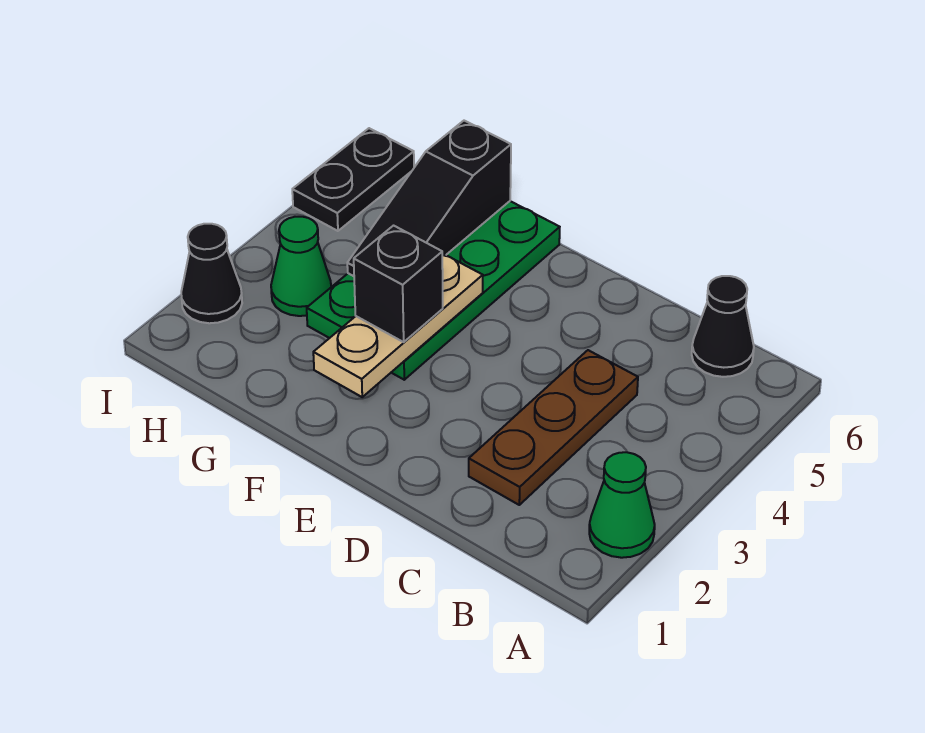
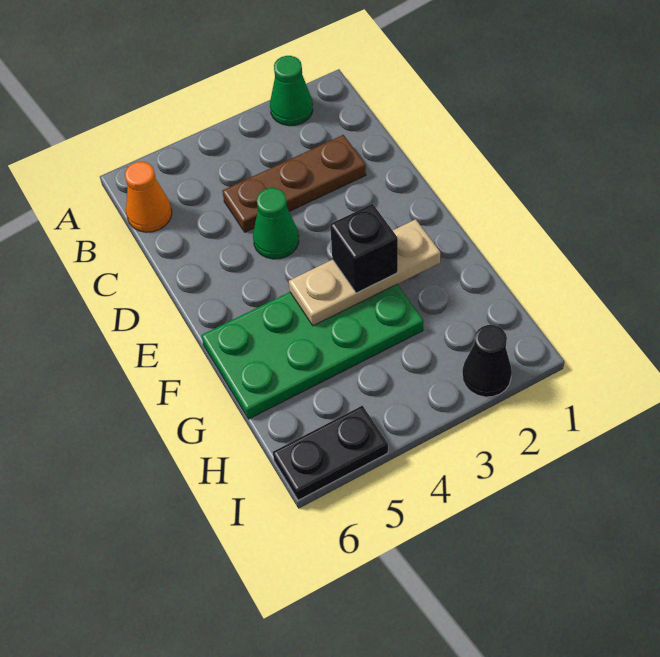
black cone B6 level 1 -> orange cone B6 level 1
black slope G4:G6 level 2 top 6 -> none
green cone H3 level 1 -> green cone D4 level 1

